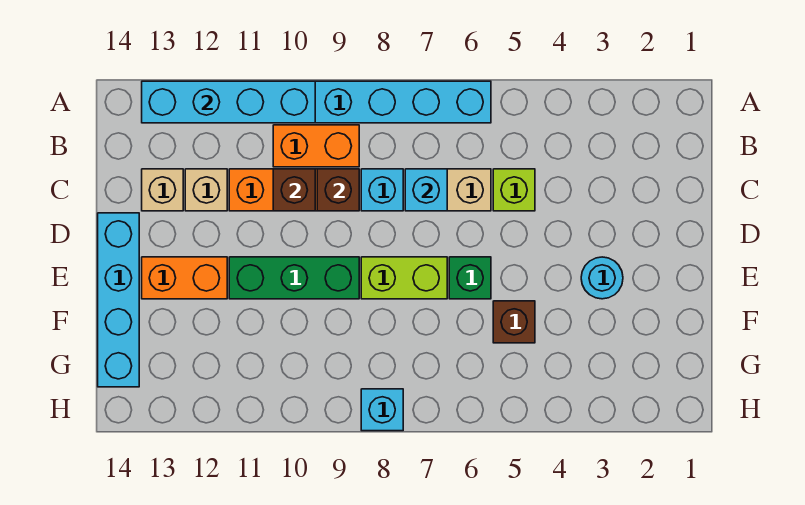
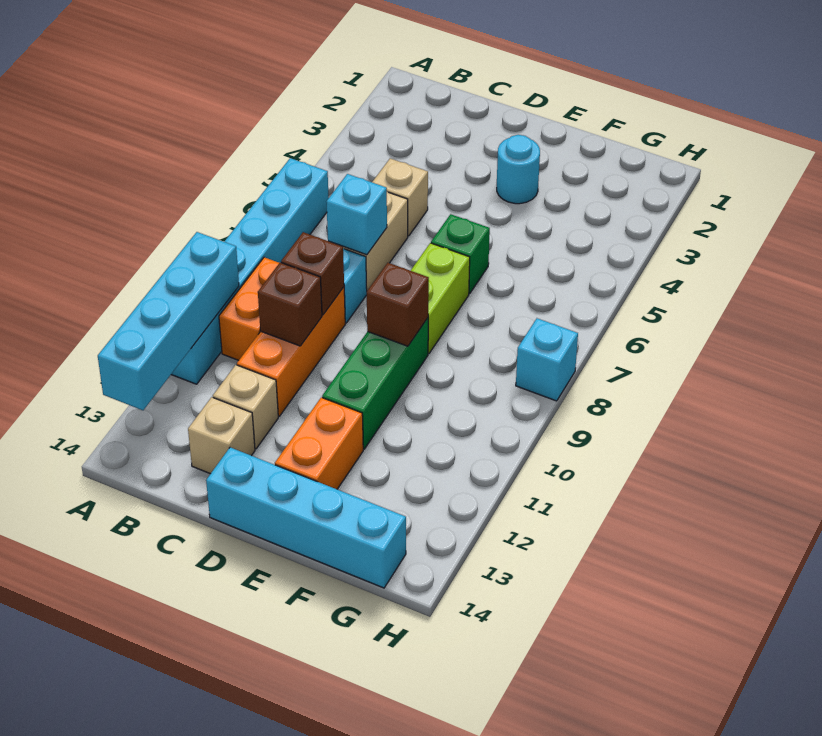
lime brick C5 level 1 -> tan brick C5 level 1
brown brick F5 level 1 -> brown brick E9 level 2

